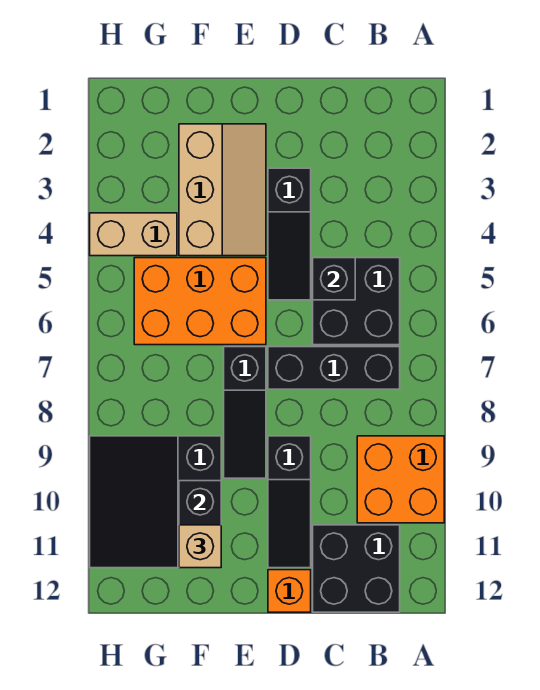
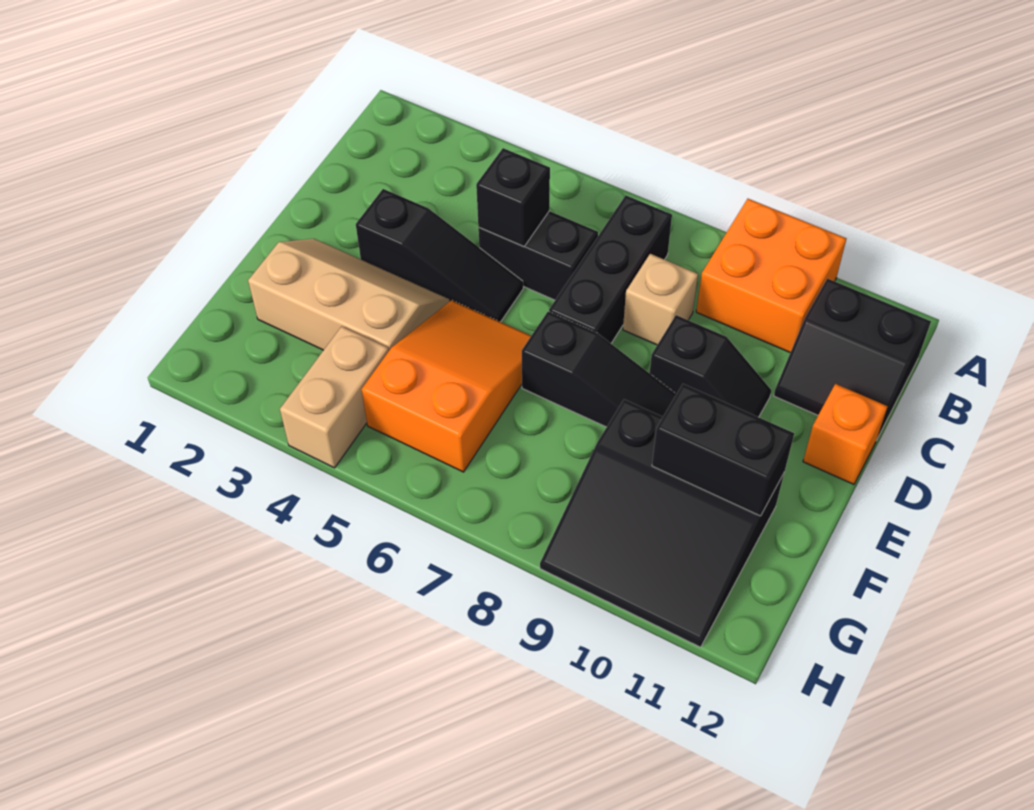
black brick B5:C6 level 1 -> black brick C5:C6 level 1
black brick B11:C12 level 1 -> black slope B11:C12 level 1 top B
black slope D9:D11 level 1 top 9 -> black slope D9:D10 level 1 top 9
orange brick E5:G6 level 1 -> orange slope E5:G6 level 1 top G
tan brick F11 level 3 -> tan brick C8 level 1

